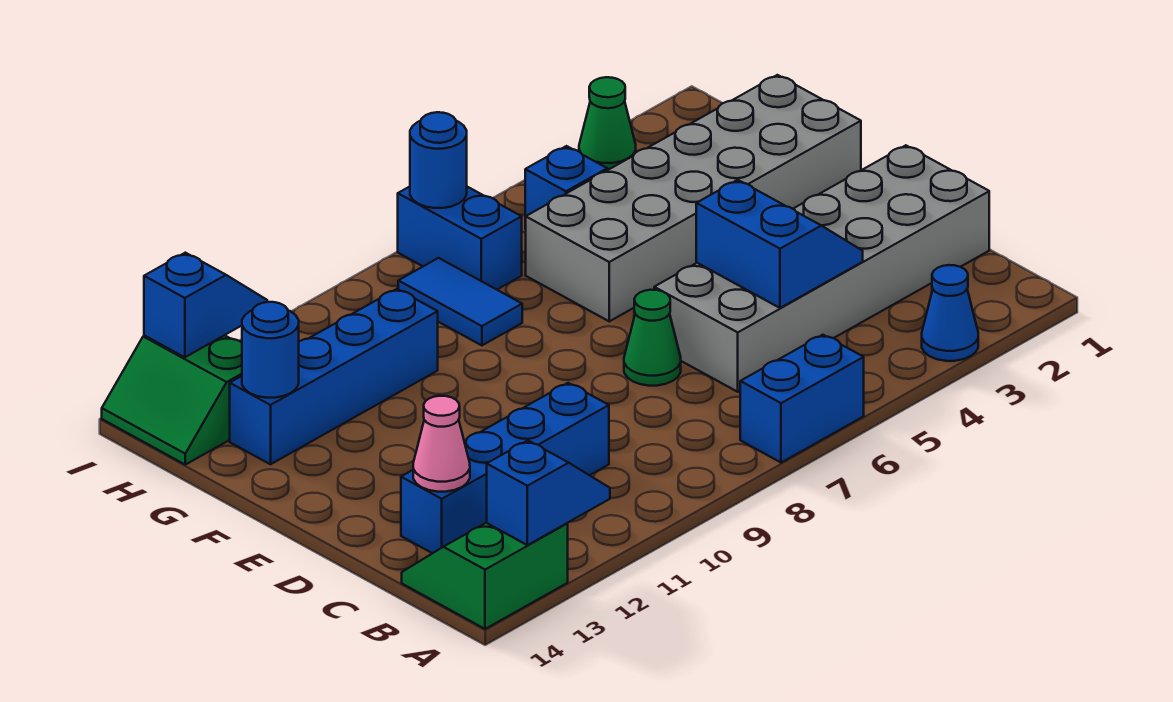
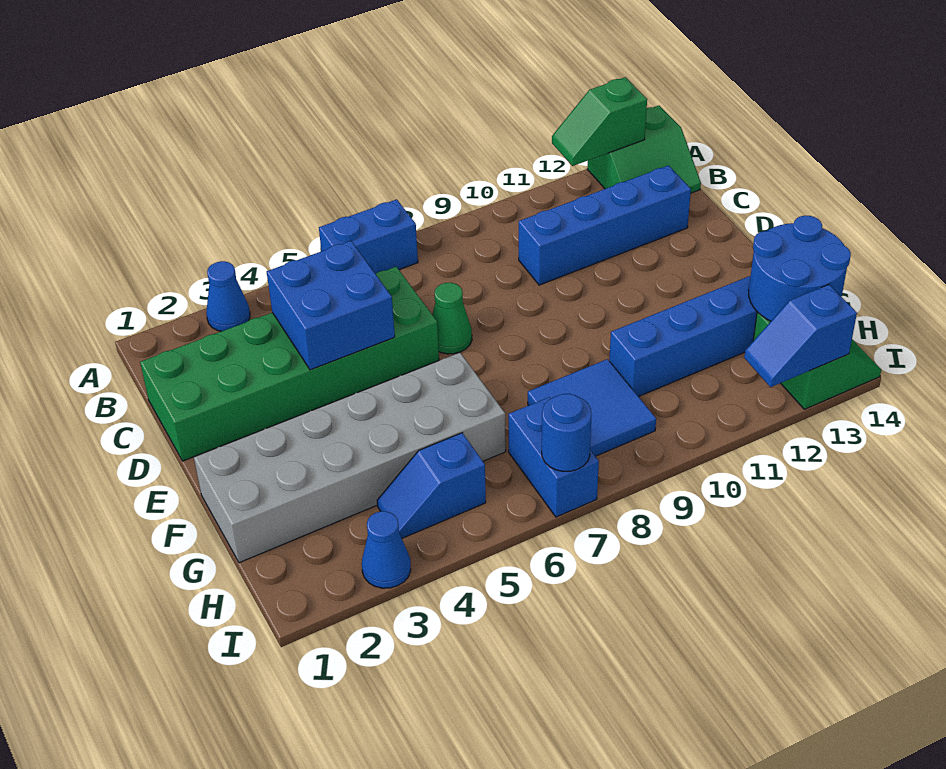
blue slope A12:A13 level 2 top 13 -> green slope A12:A13 level 2 top 13
grey brick C1:D6 level 1 -> green brick C1:D6 level 1
blue slope C4:D5 level 2 top 5 -> blue brick C4:D5 level 2
pink cone C13 level 2 -> none
blue tile G8:H8 level 1 -> blue tile G8:H9 level 1
blue round brick G13 level 2 -> blue round brick G13:H14 level 2
green cone I3 level 1 -> blue cone I3 level 1

